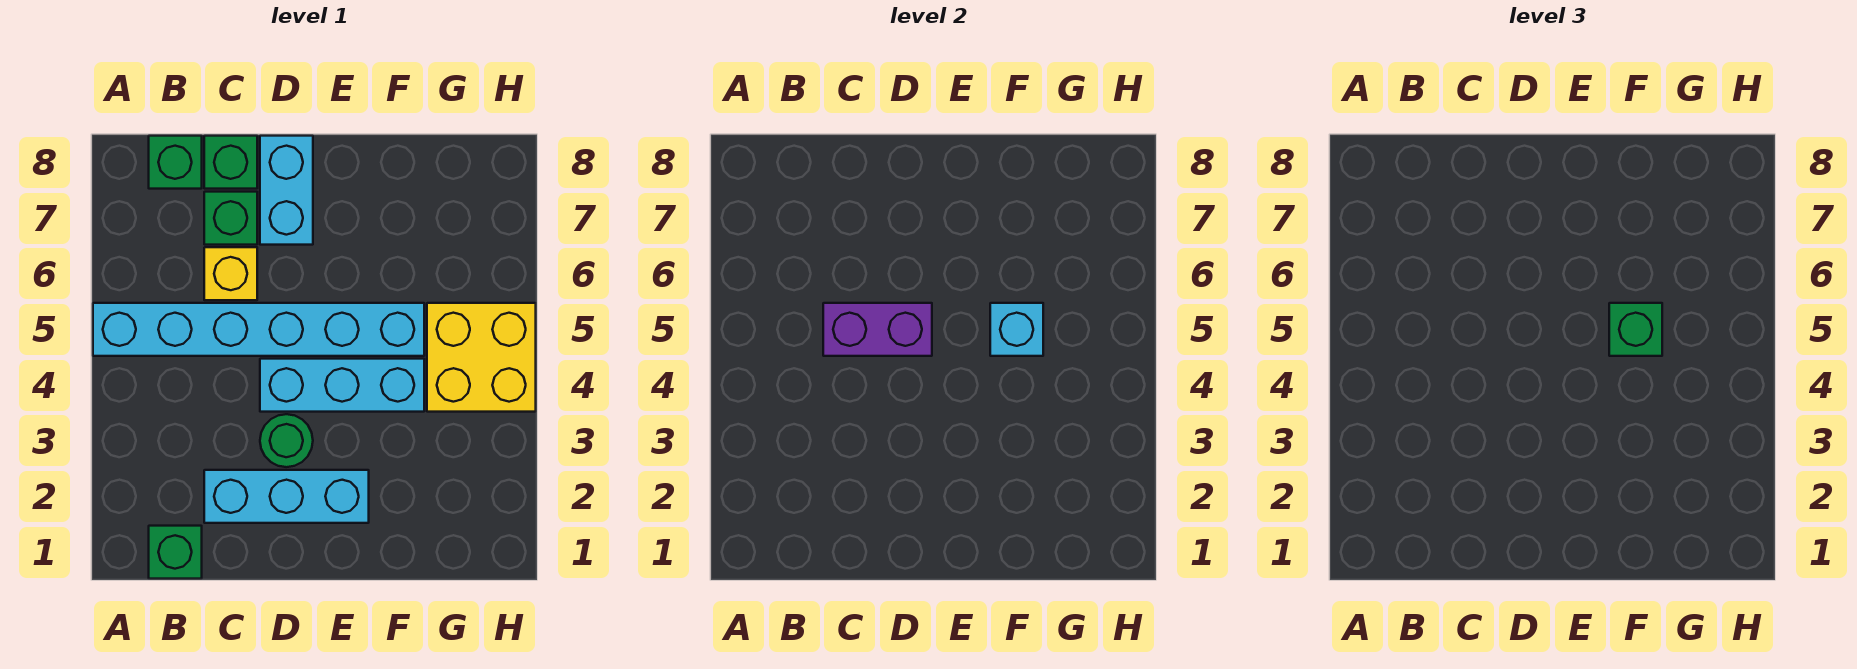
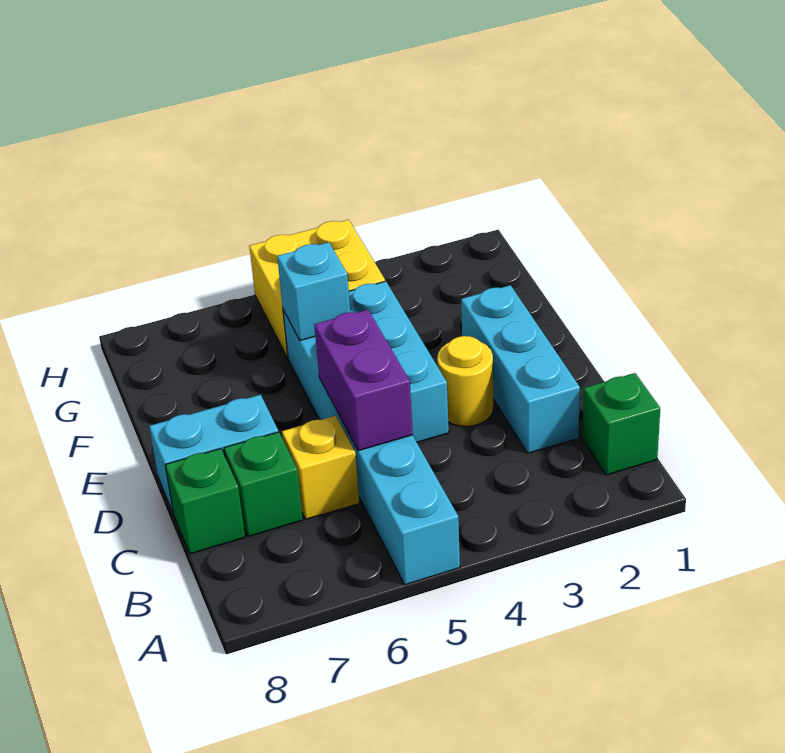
green brick B8 level 1 -> none
green round brick D3 level 1 -> yellow round brick D3 level 1
green brick F5 level 3 -> none

